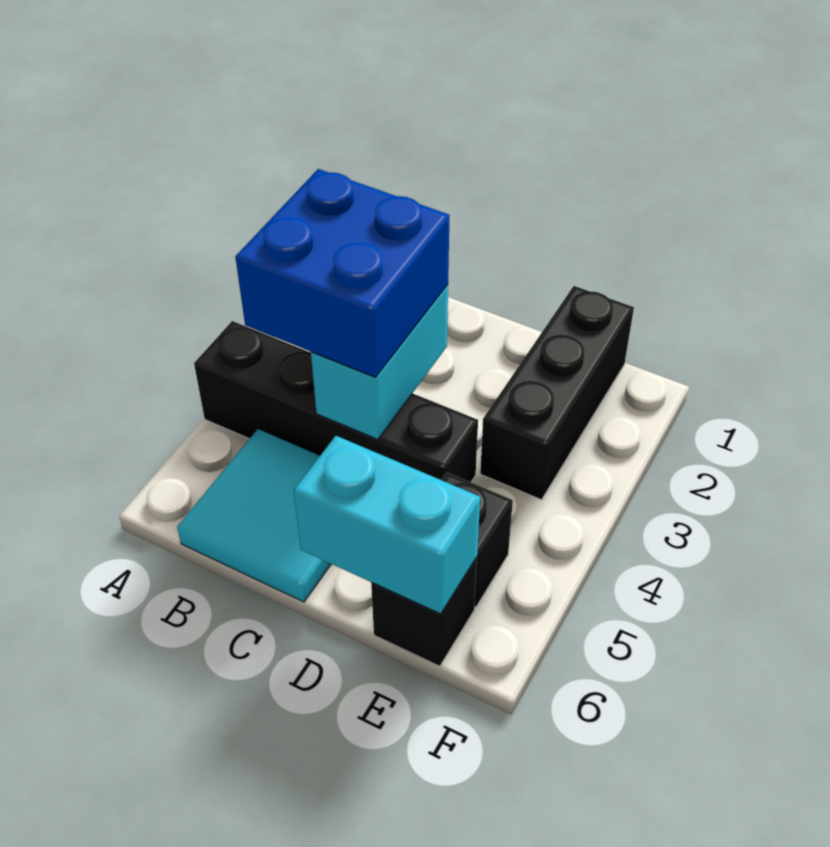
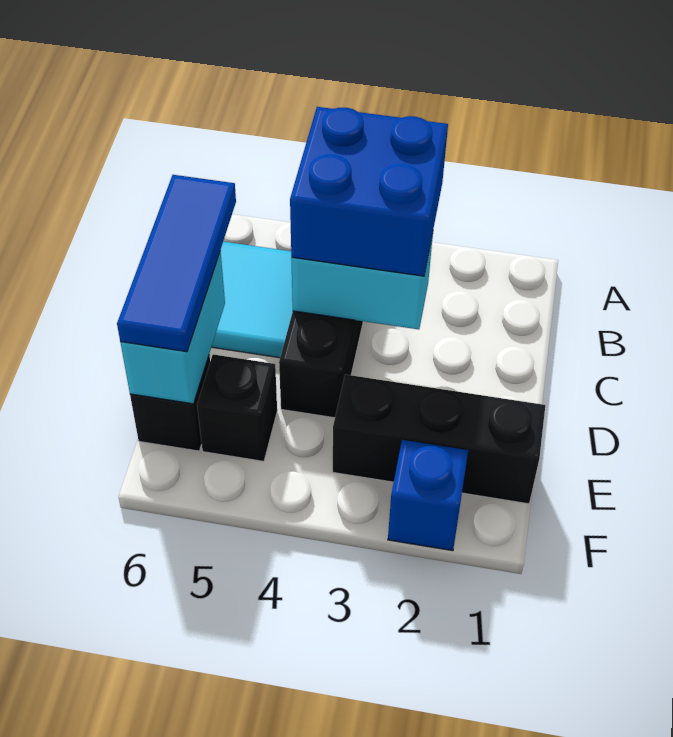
none -> blue tile C6:E6 level 3
none -> blue brick F2 level 1

